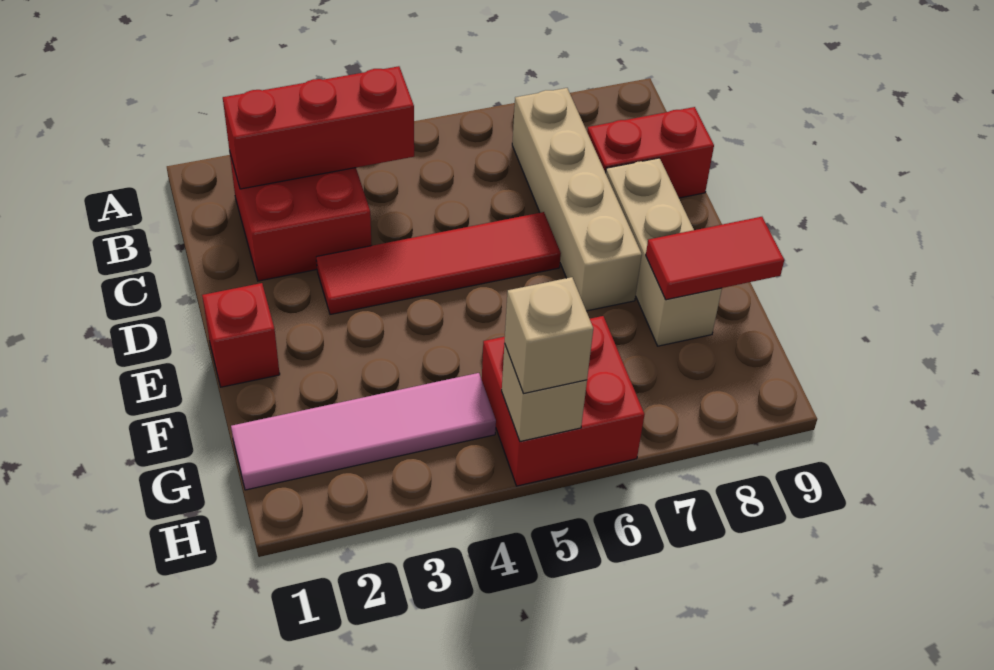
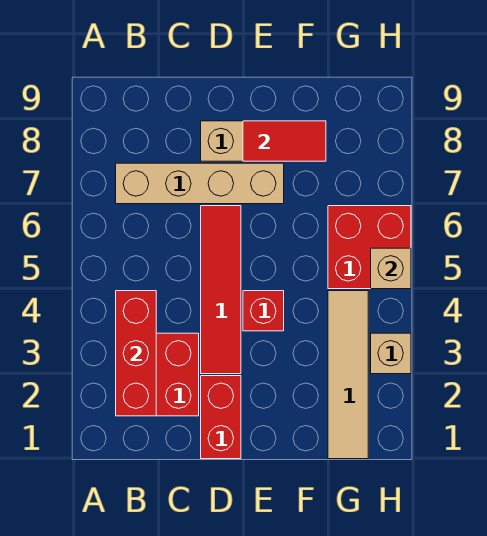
red brick C8:C9 level 1 -> red brick D1:D2 level 1
red brick E1 level 1 -> red brick E4 level 1
red tile F8:F9 level 2 -> red tile E8:F8 level 2
pink tile G1:G4 level 1 -> tan tile G1:G4 level 1
tan brick H5 level 3 -> tan brick H3 level 1

